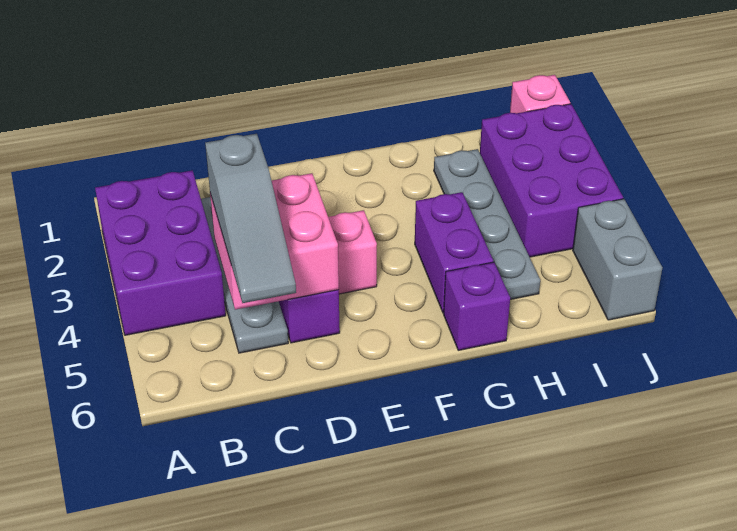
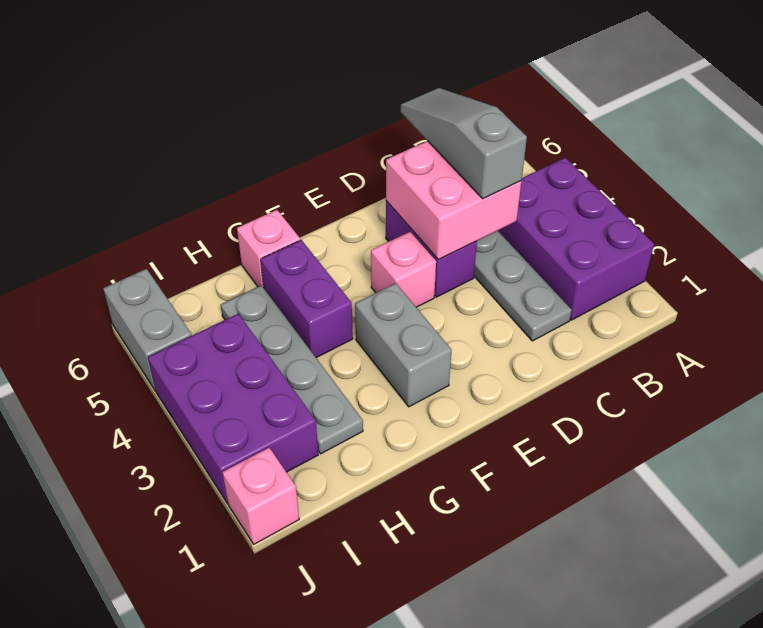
none -> grey brick F2:F3 level 1
purple brick G6 level 1 -> pink brick G6 level 1

